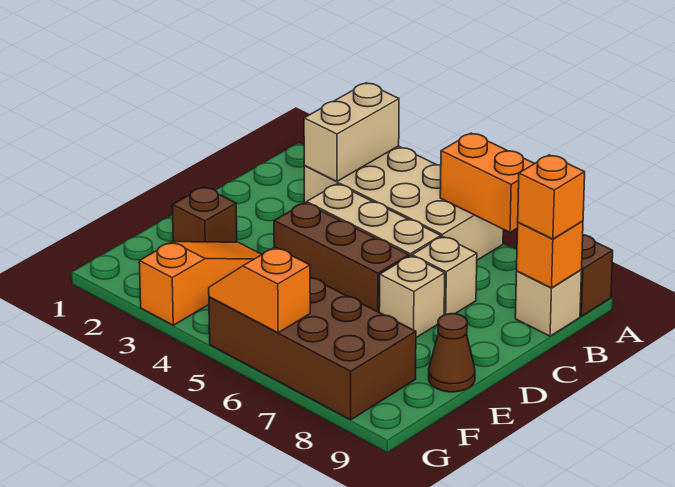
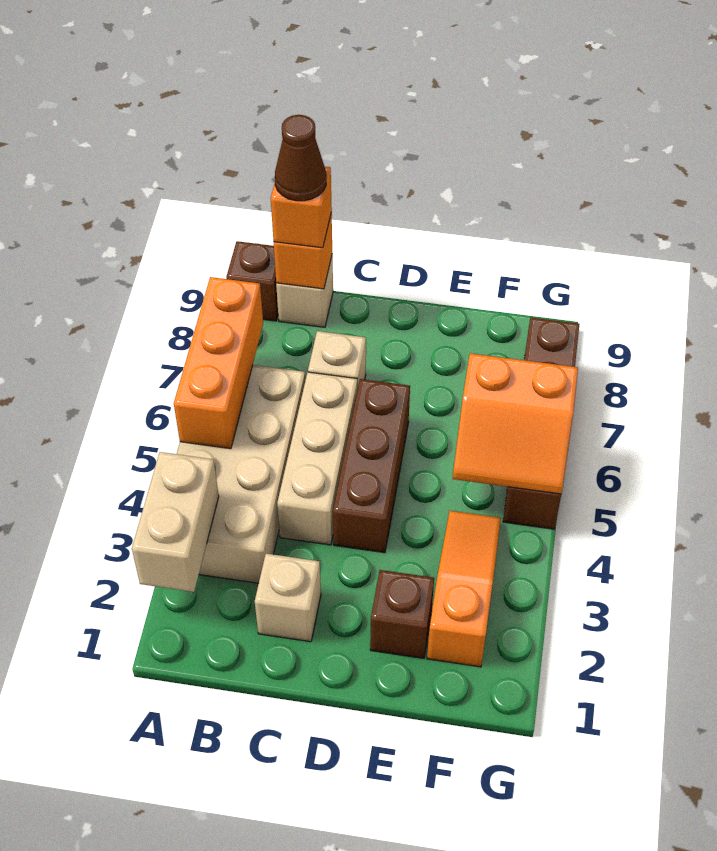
tan brick A3:B3 level 2 -> tan brick A2:A3 level 2
orange brick A6:A7 level 2 -> orange brick A5:A7 level 2
tan brick D7 level 1 -> tan brick C2 level 1
orange slope E3:G3 level 1 top G -> orange slope F2:F4 level 1 top 2
brown cone E9 level 1 -> brown cone B9 level 4
brown brick F5:G8 level 1 -> brown brick G5:G8 level 1
orange slope G5:G6 level 2 top 6 -> orange slope F5:G6 level 2 top 6

